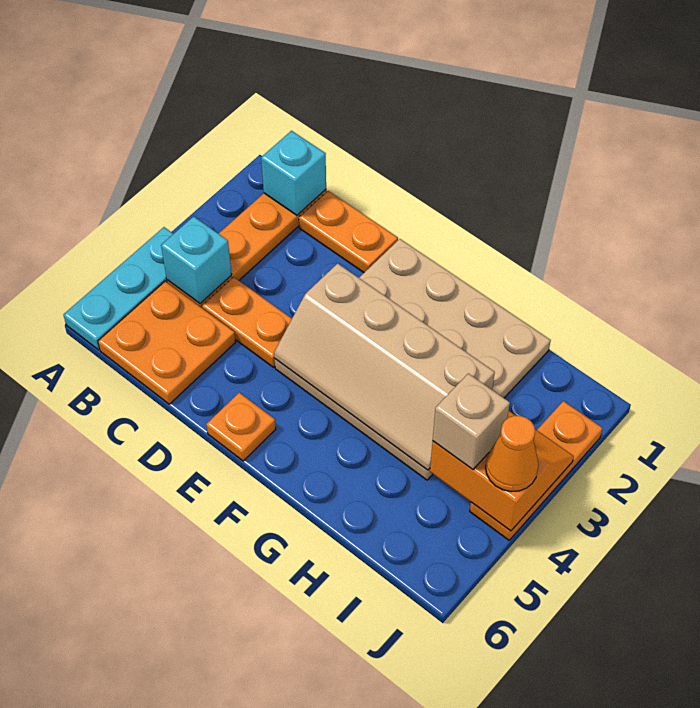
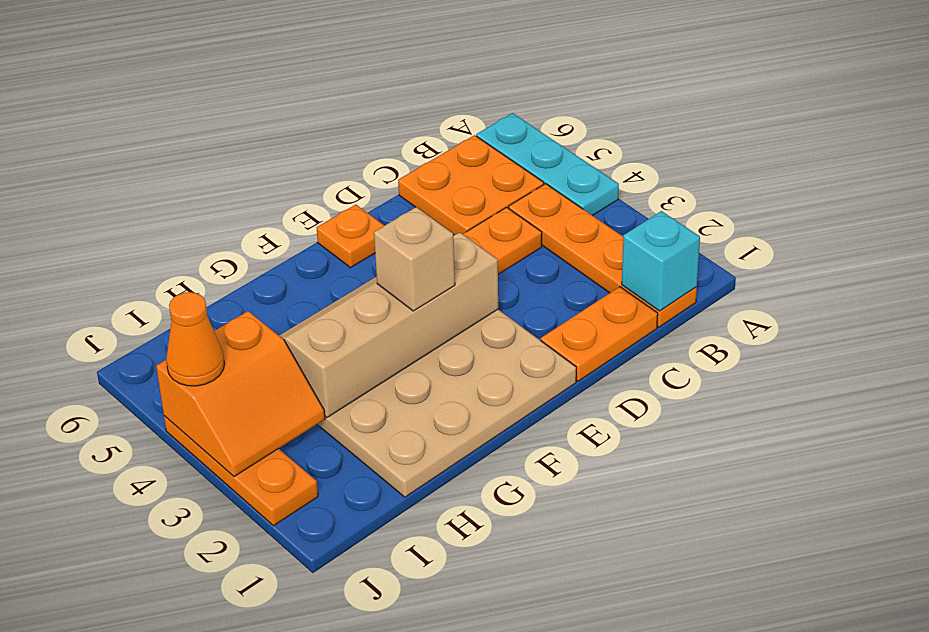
cyan brick B4 level 2 -> none
tan brick I4 level 3 -> tan brick F3 level 3

